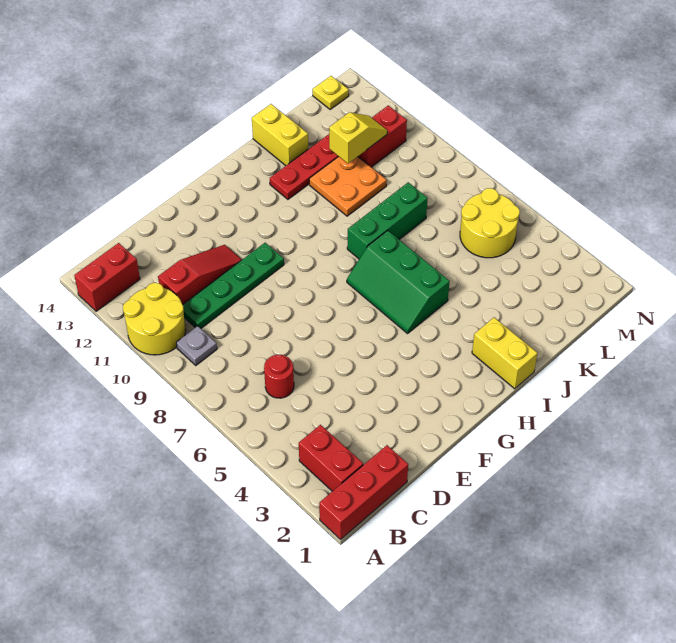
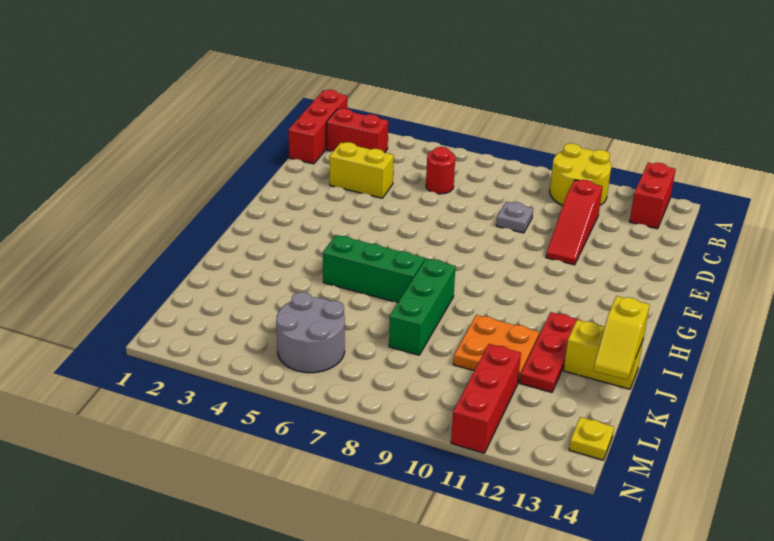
grey plate B9 level 1 -> grey plate D9 level 1
green plate C10:F10 level 1 -> none
yellow brick I1:I2 level 1 -> yellow brick D3:D4 level 1
yellow slope K11:L11 level 2 top K -> yellow slope J14:K14 level 2 top J
yellow round brick L5:M6 level 1 -> grey round brick L5:M6 level 1
red brick L11:M11 level 1 -> red brick L11:N11 level 1

